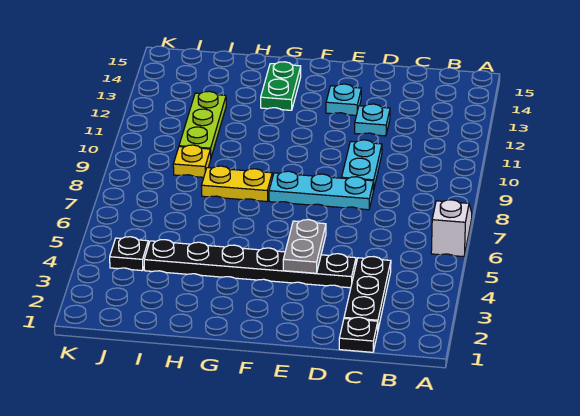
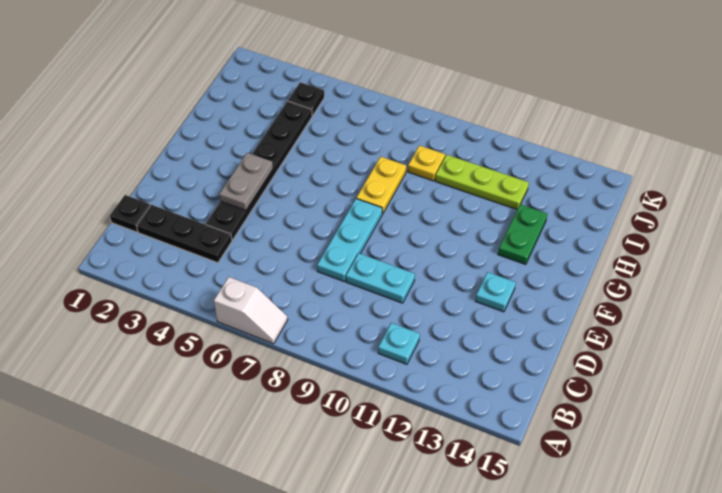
cyan plate D12 level 1 -> cyan plate B11 level 1
grey plate E4:E5 level 2 -> grey plate E4:F4 level 2
green plate G13:G14 level 1 -> green plate G13:H13 level 1

